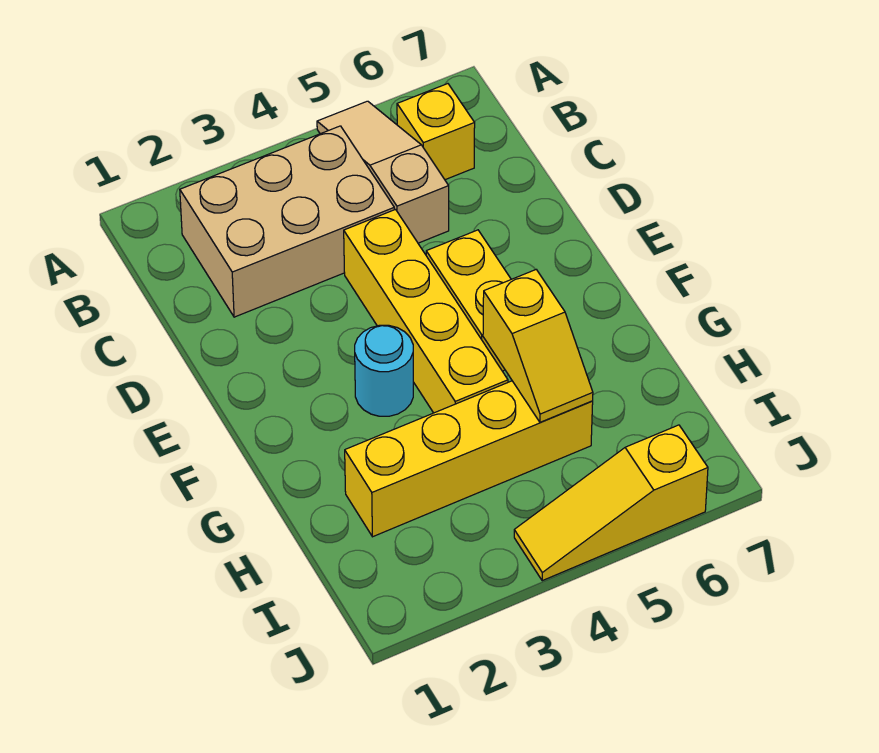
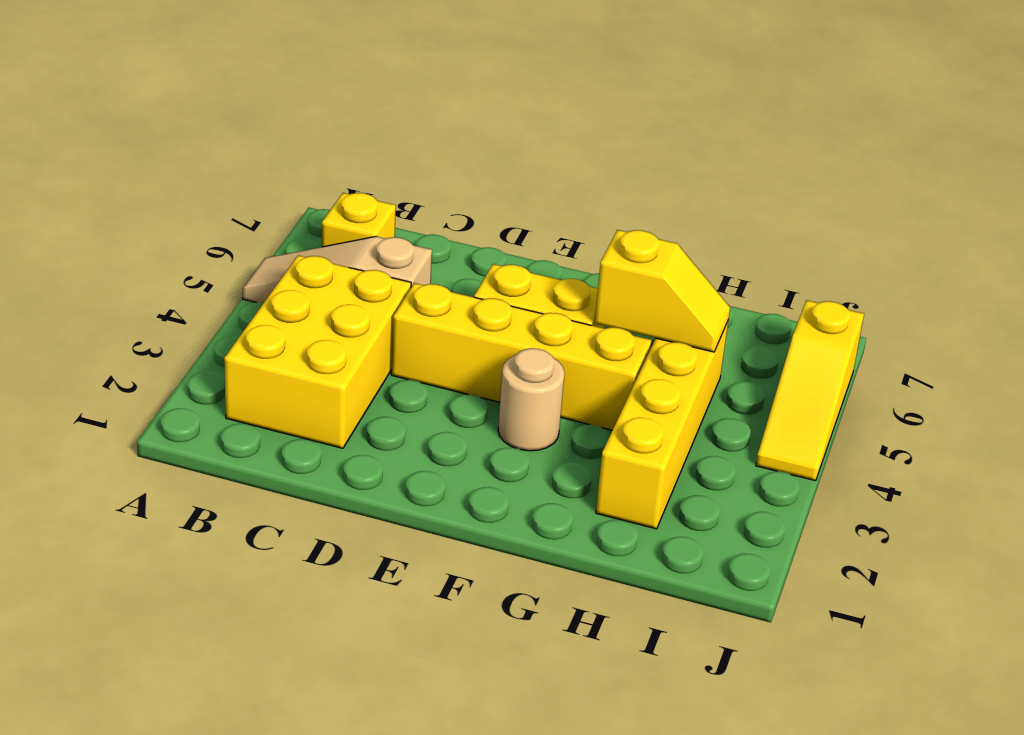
tan brick B2:C4 level 1 -> yellow brick B2:C4 level 1
cyan round brick F3 level 1 -> tan round brick F3 level 1

